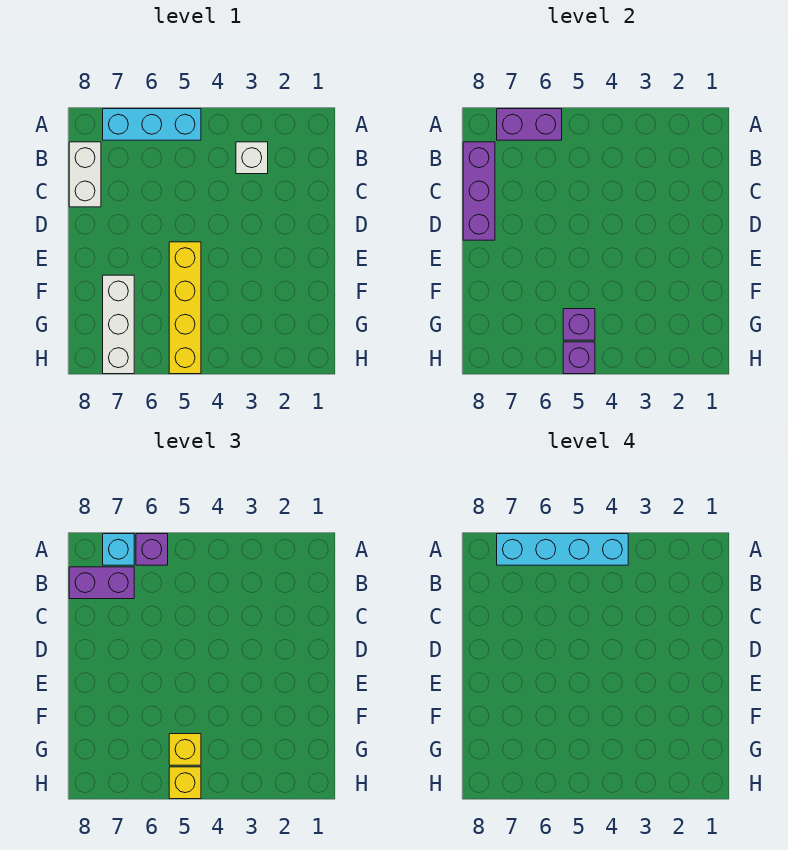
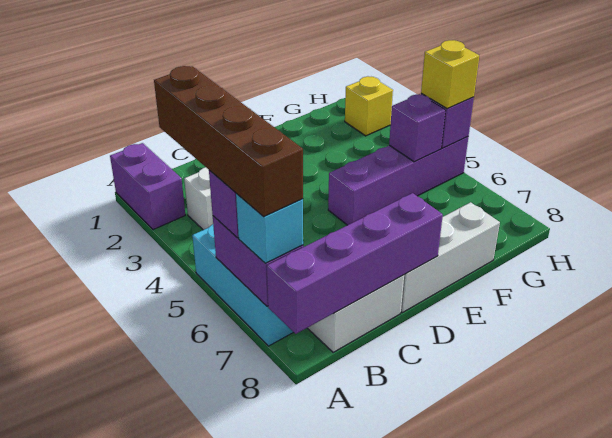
cyan brick A4:A7 level 4 -> brown brick A4:A7 level 4
purple brick B7:B8 level 3 -> purple brick A1:A2 level 1
purple brick B8:D8 level 2 -> purple brick A8:D8 level 2
yellow brick E5:H5 level 1 -> purple brick E5:H5 level 1
white brick F7:H7 level 1 -> white brick D8:F8 level 1
yellow brick G5 level 3 -> yellow brick H2 level 1

